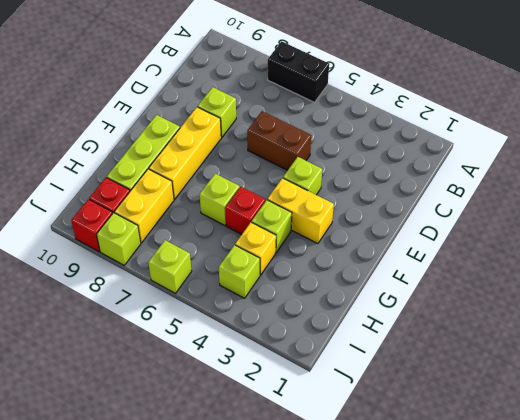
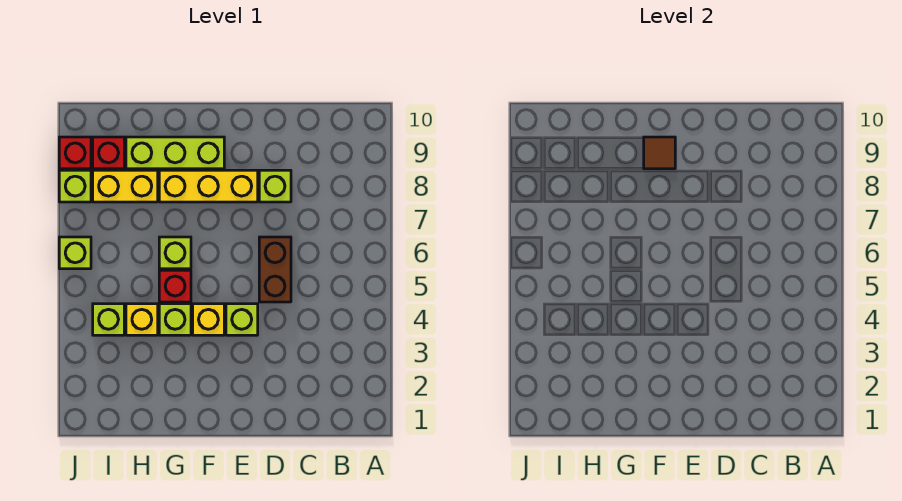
black brick A6:A7 level 1 -> none
yellow brick F3:F4 level 1 -> yellow brick F4 level 1
none -> brown tile F9 level 2

